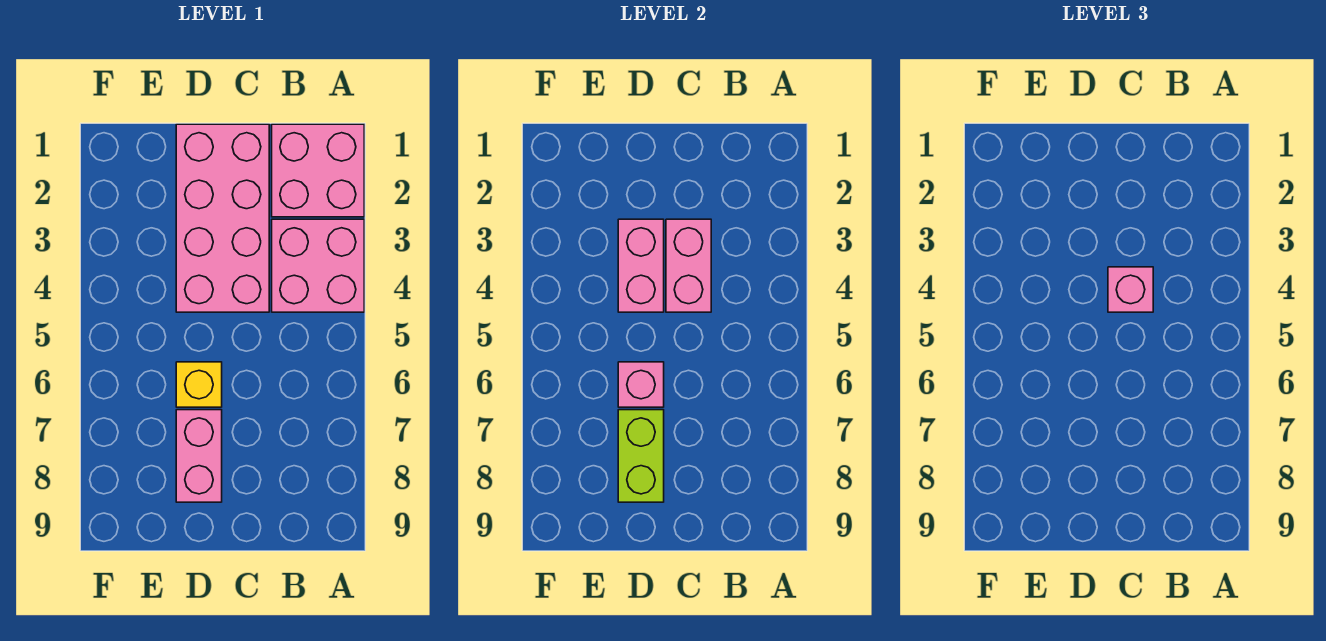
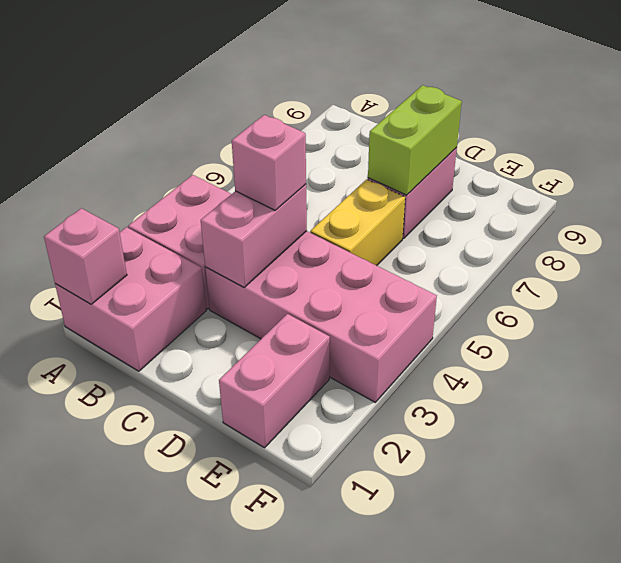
pink brick C1:D4 level 1 -> pink brick C3:F4 level 1
pink brick D3:D4 level 2 -> pink brick E1:E2 level 1
yellow brick D6 level 1 -> yellow brick D5:D6 level 1
pink brick D6 level 2 -> pink brick A1 level 2

